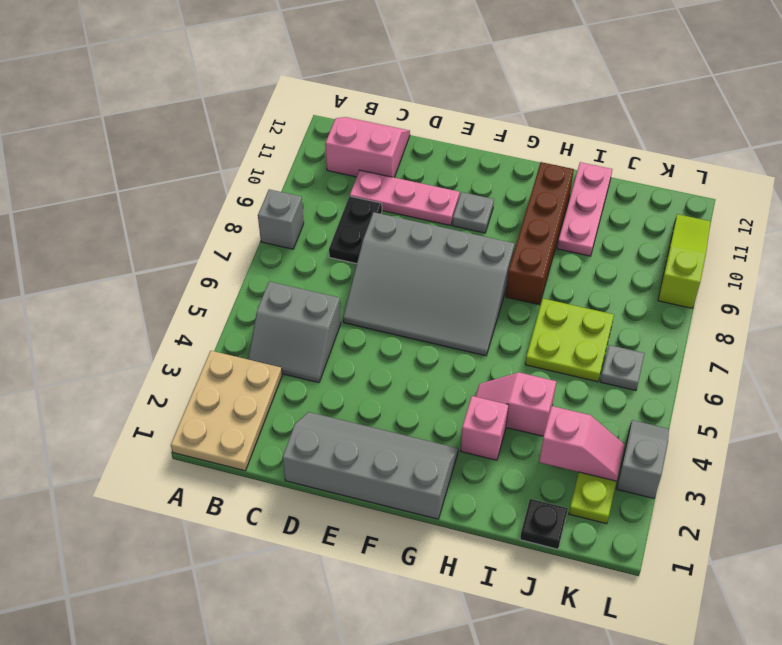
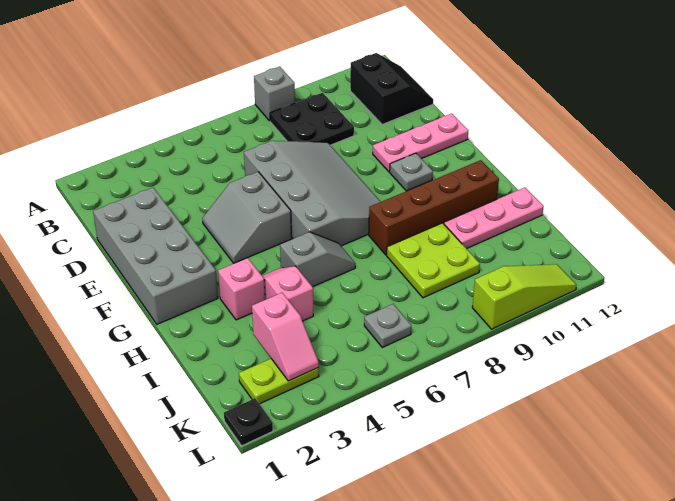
tan plate A1:B3 level 1 -> none
grey slope B4:C5 level 1 top 5 -> grey slope E4:F5 level 1 top 5
pink slope B11:C12 level 1 top 11 -> black slope B11:C12 level 1 top 11
black plate C8:C9 level 1 -> black plate B8:C9 level 1
pink plate C10:E10 level 1 -> pink plate E10:E12 level 1
grey slope D1:G2 level 1 top 1 -> grey brick D1:G2 level 1
grey slope D6:G8 level 1 top 8 -> grey slope D6:G8 level 1 top 6
lime plate I6:J7 level 1 -> lime plate I8:J9 level 1
black plate J1 level 1 -> black plate L1 level 1
grey slope L3:L4 level 1 top 3 -> grey slope H5:H6 level 1 top 5

